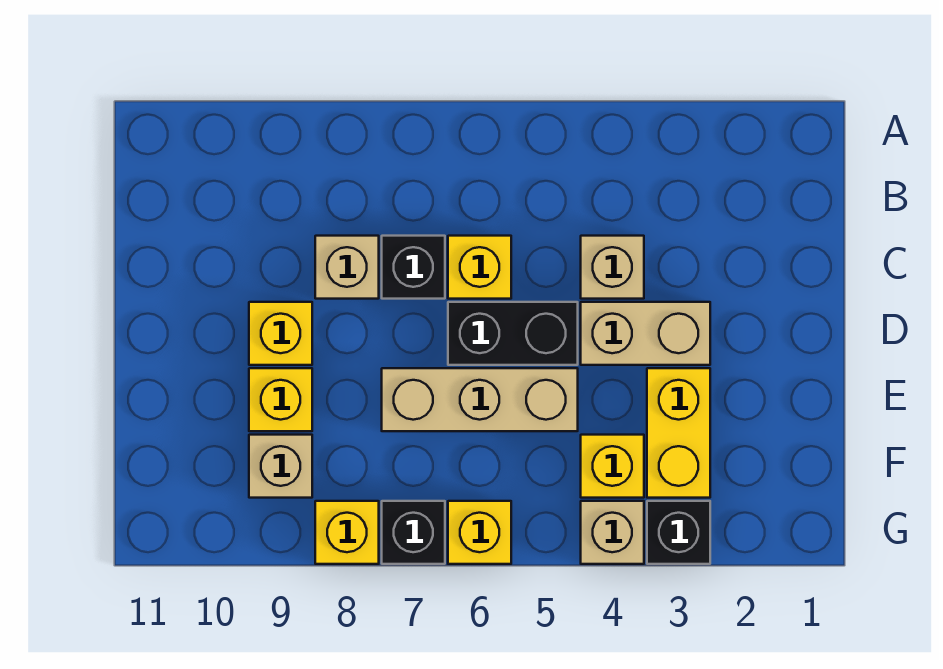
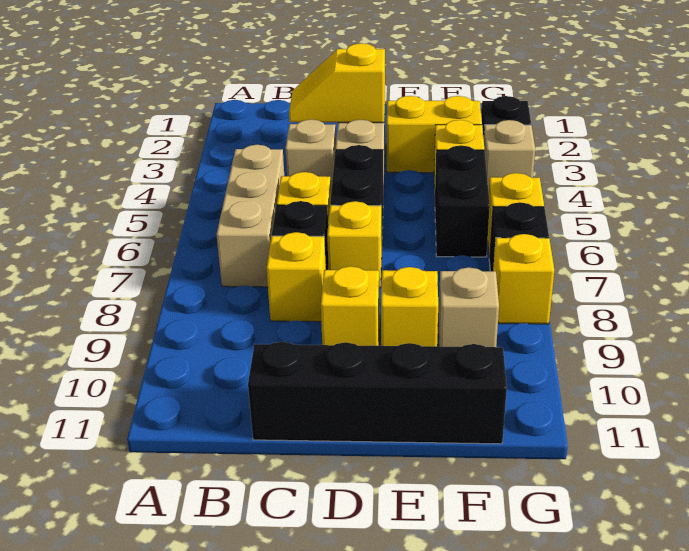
none -> yellow slope C3:D3 level 2 top D
tan brick C8 level 1 -> yellow brick C8 level 1
none -> black brick C11:F11 level 1
none -> yellow brick D7 level 1
tan brick E5:E7 level 1 -> tan brick B5:B7 level 1
none -> black brick F5:F6 level 1

